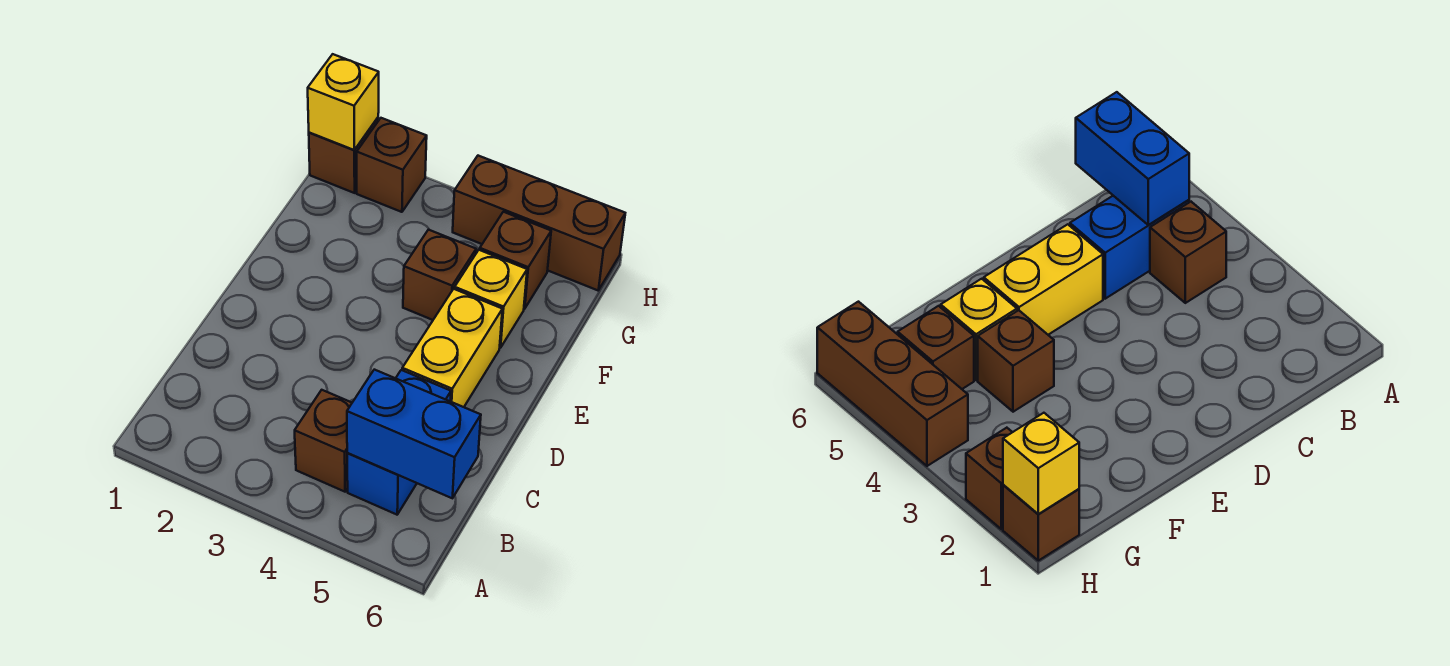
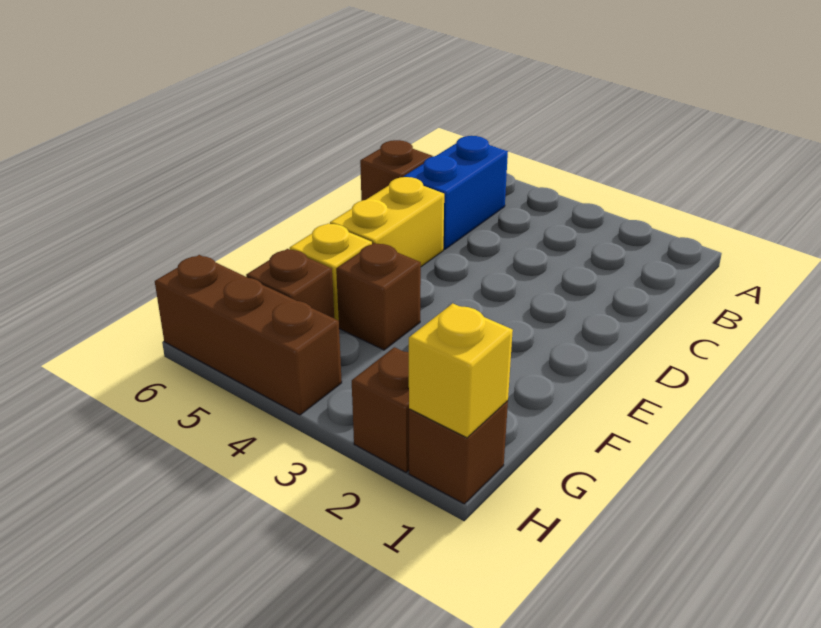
brown brick B4 level 1 -> brown brick C6 level 1
blue brick B5:B6 level 2 -> none

